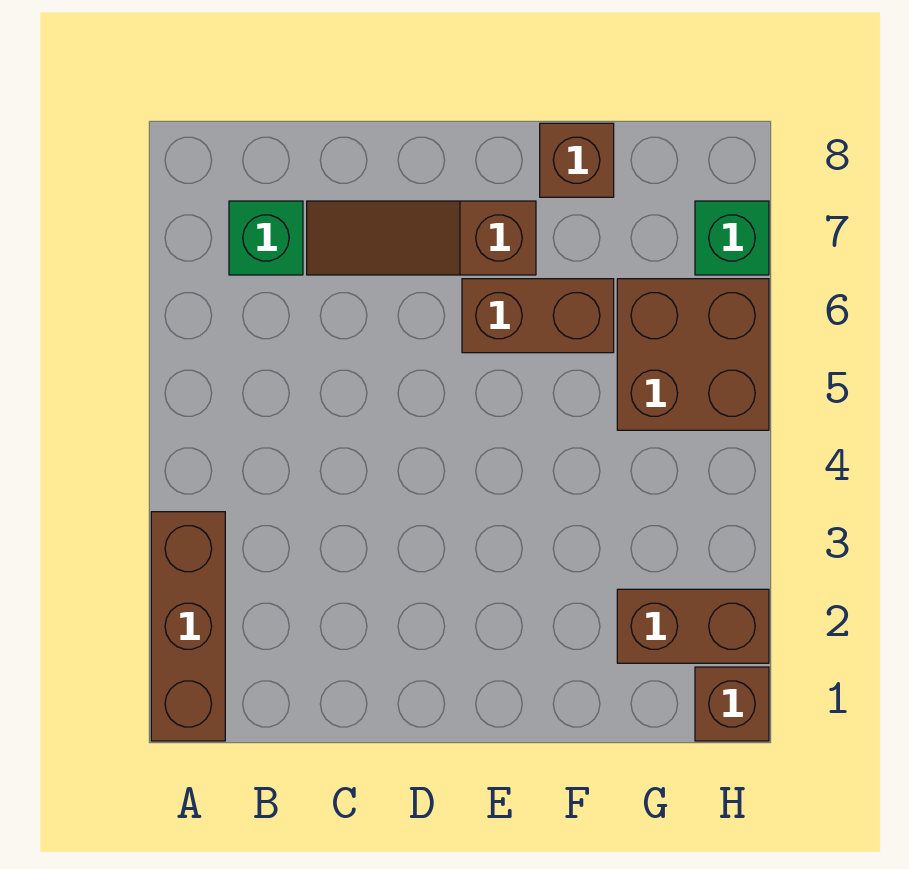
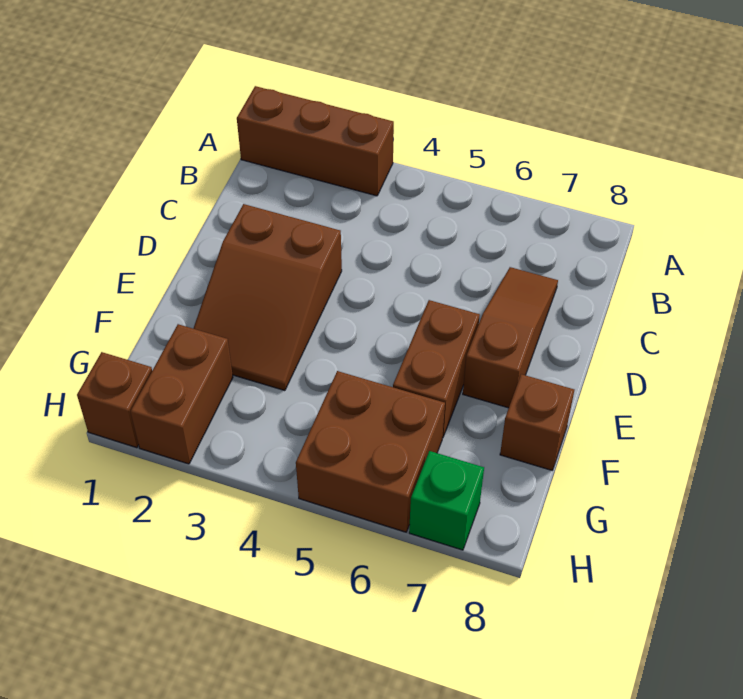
green brick B7 level 1 -> none
none -> brown slope D2:F3 level 1 top D

